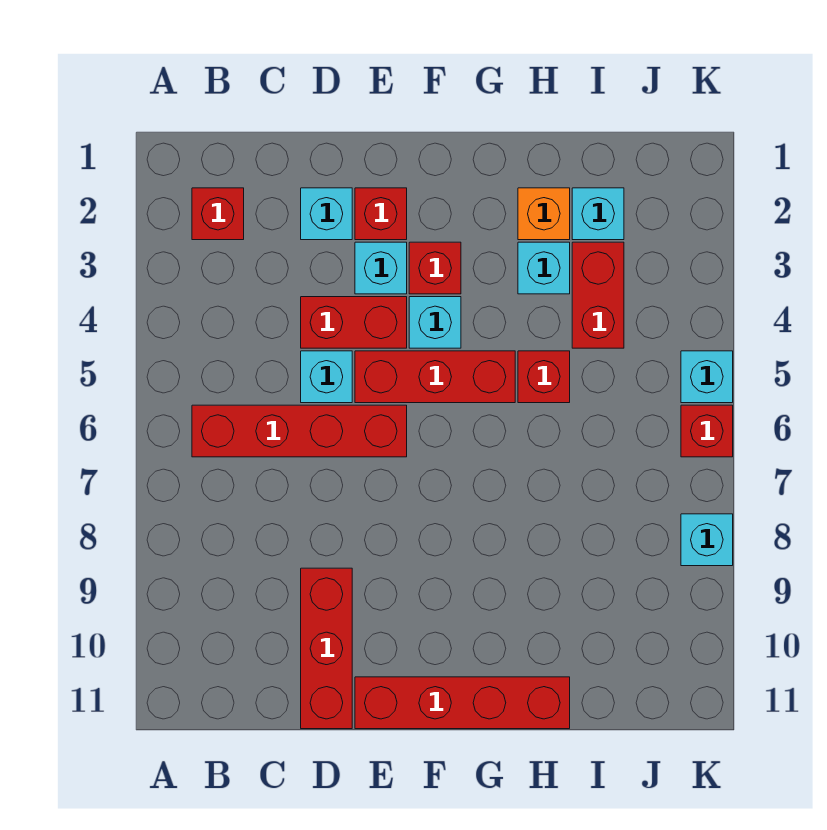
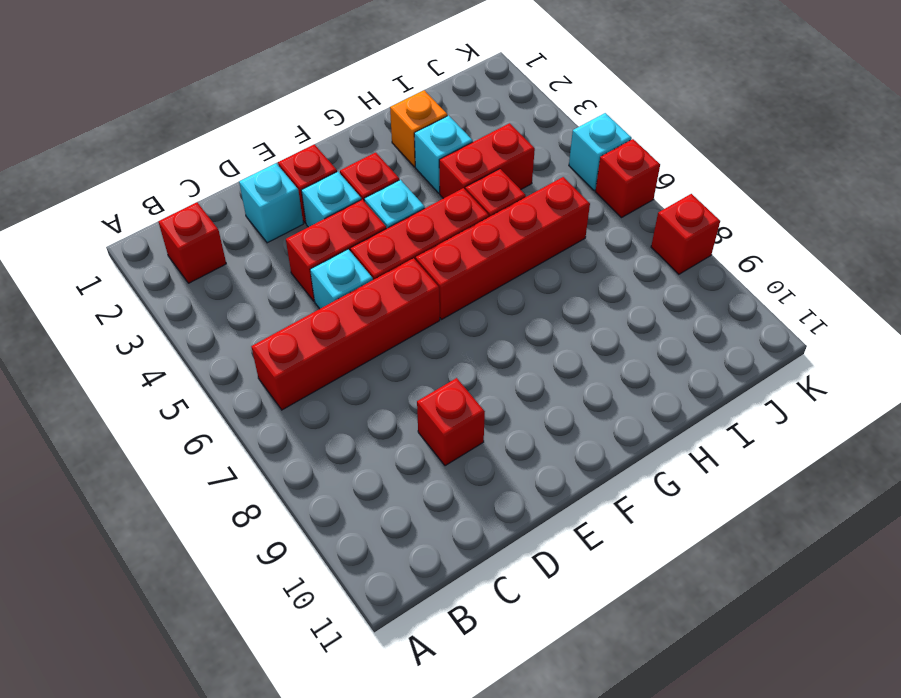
red brick D9:D11 level 1 -> red brick D9 level 1
red brick E11:H11 level 1 -> red brick F6:I6 level 1
cyan brick I2 level 1 -> none
red brick I3:I4 level 1 -> red brick H4:I4 level 1
cyan brick K8 level 1 -> red brick K8 level 1

